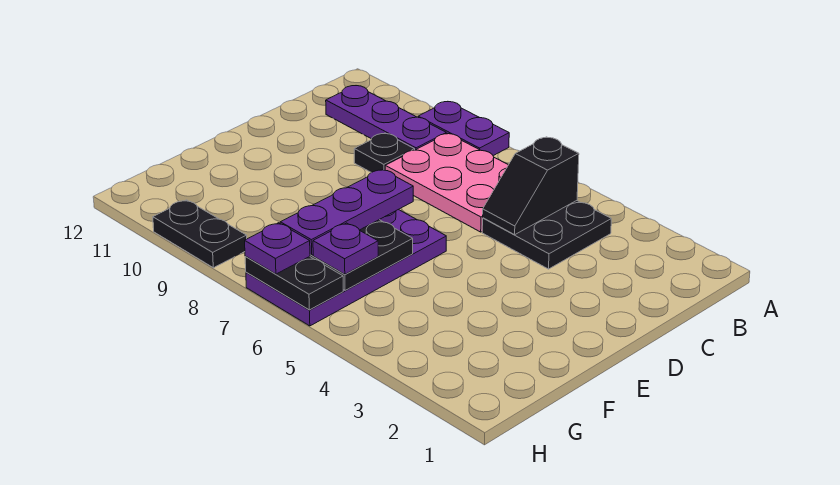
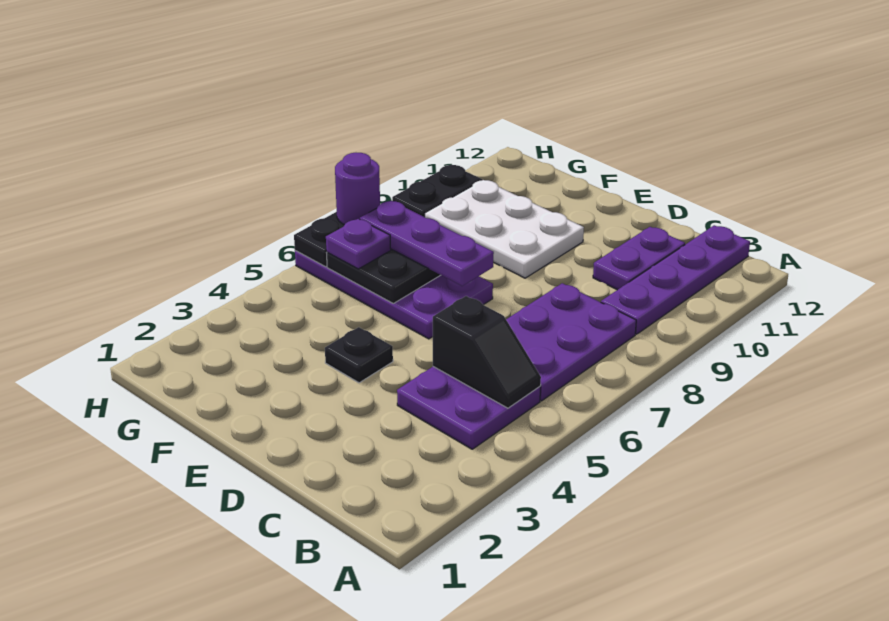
purple plate A8:A9 level 1 -> purple plate C10:C11 level 1
black plate B4:C5 level 1 -> purple plate B4:C5 level 1
black slope B5:C5 level 2 top B -> black slope B5:C5 level 2 top C
pink plate B6:C8 level 1 -> purple plate B6:C8 level 1
purple plate B9:B11 level 1 -> purple plate B9:B12 level 1
black plate C9 level 1 -> black plate E4 level 1
none -> white plate E9:G10 level 1
purple plate H7 level 3 -> purple round brick H7 level 3

